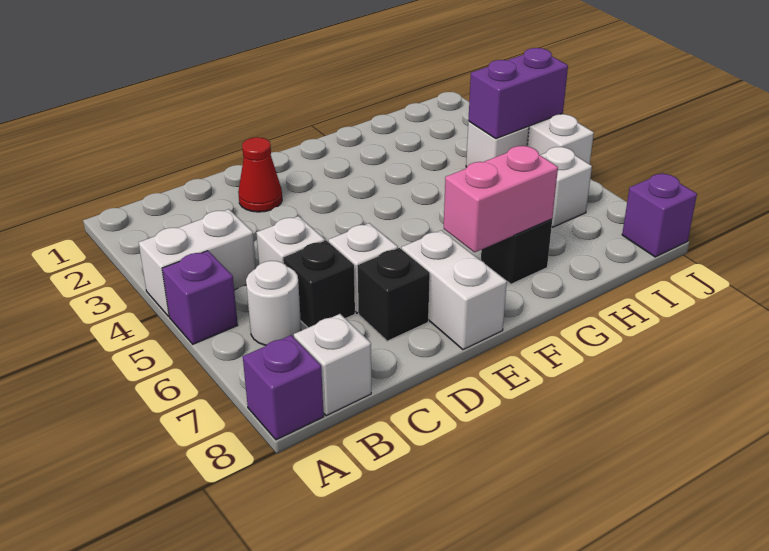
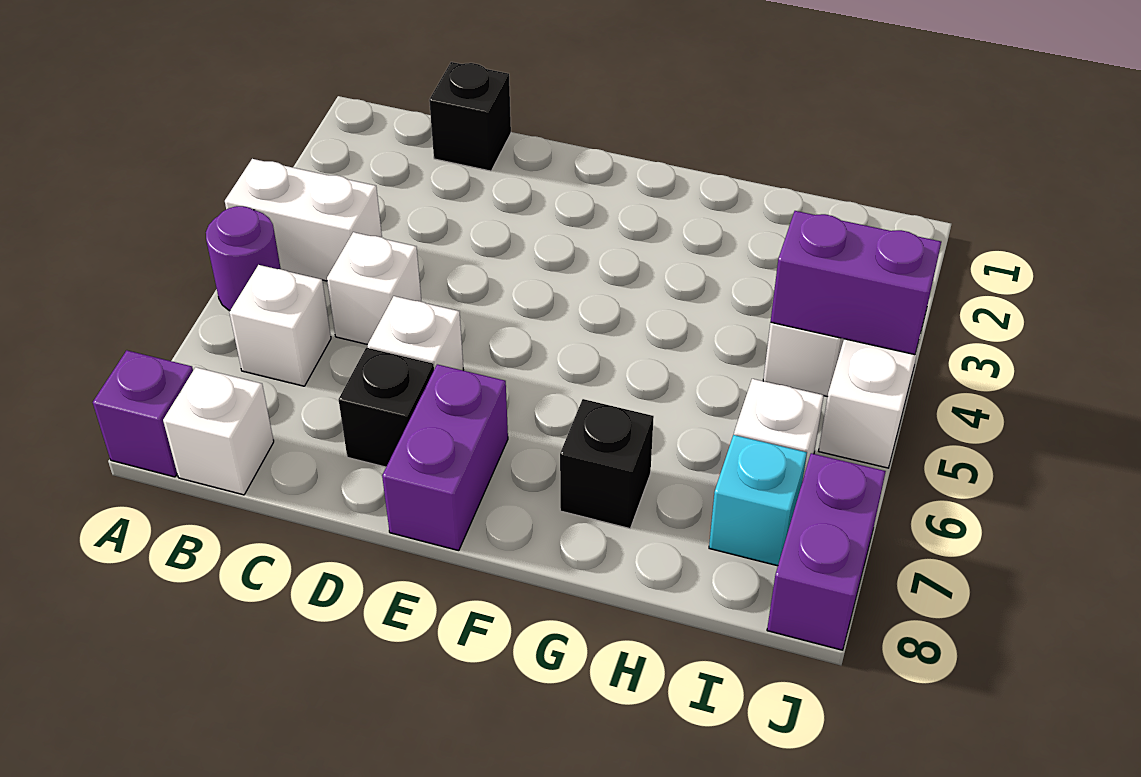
purple brick A5 level 1 -> purple round brick A5 level 1
white round brick B6 level 1 -> white brick B6 level 1
black brick C6 level 1 -> black brick C1 level 1
red cone D2 level 1 -> none
white brick E7:E8 level 1 -> purple brick E7:E8 level 1
pink brick F7:G7 level 2 -> none
none -> cyan brick I7 level 1
purple brick J8 level 1 -> purple brick J7:J8 level 1

